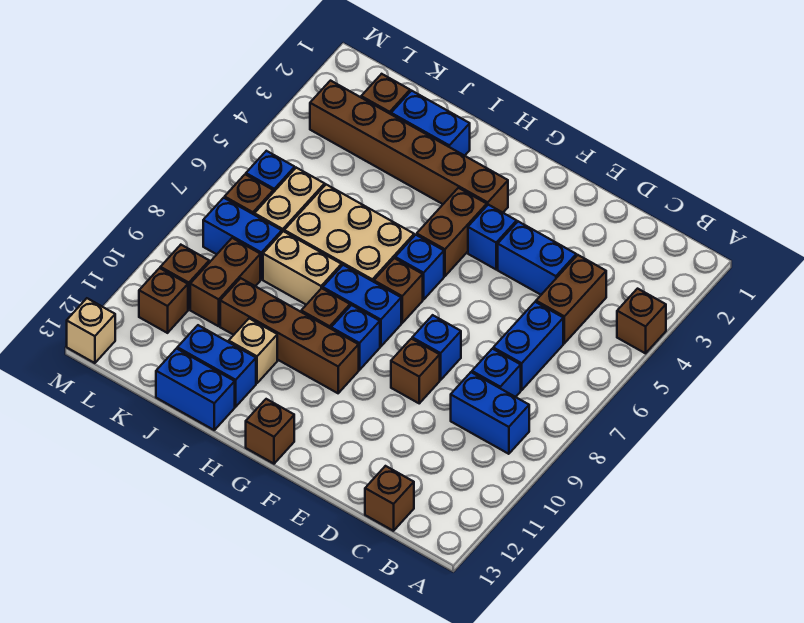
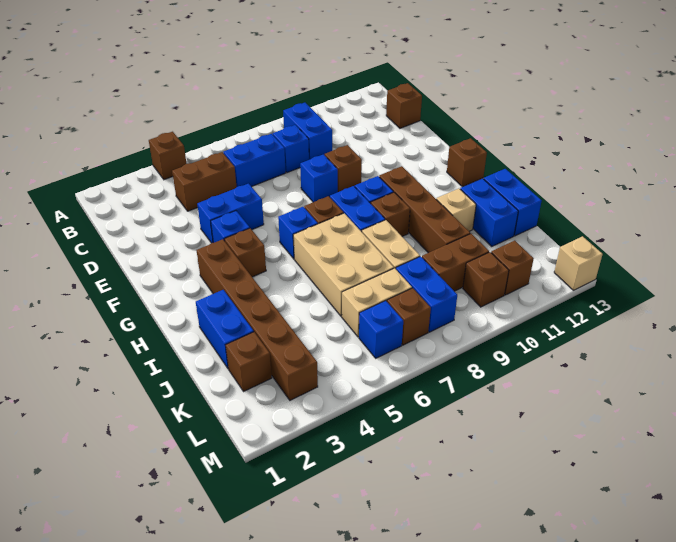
blue brick D4:E4 level 1 -> blue brick E4:E5 level 1
brown brick G4:G5 level 1 -> brown brick G4 level 1

